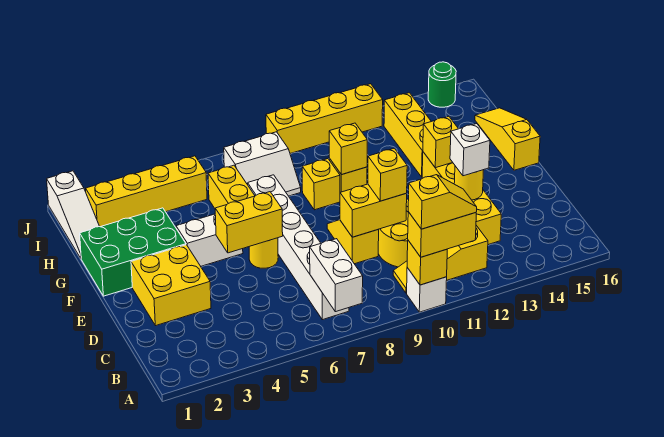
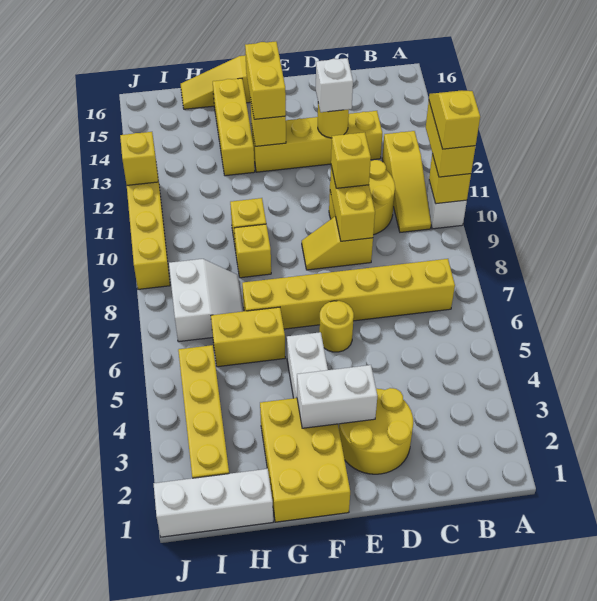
white brick A7:B7 level 2 -> white brick E3:F3 level 2
white brick B7:G7 level 1 -> yellow brick B7:G7 level 1
yellow brick D2:E3 level 1 -> yellow round brick D2:E3 level 1
yellow brick E5:E6 level 2 -> yellow brick F13:F14 level 3
green brick F1:G3 level 1 -> yellow brick F1:G3 level 1
yellow brick G10 level 2 -> yellow brick J12 level 2
yellow brick G13:I13 level 1 -> yellow brick G13:G15 level 1
white slope H1:J1 level 1 top J -> white brick H1:J1 level 1
green round brick J15 level 1 -> none

